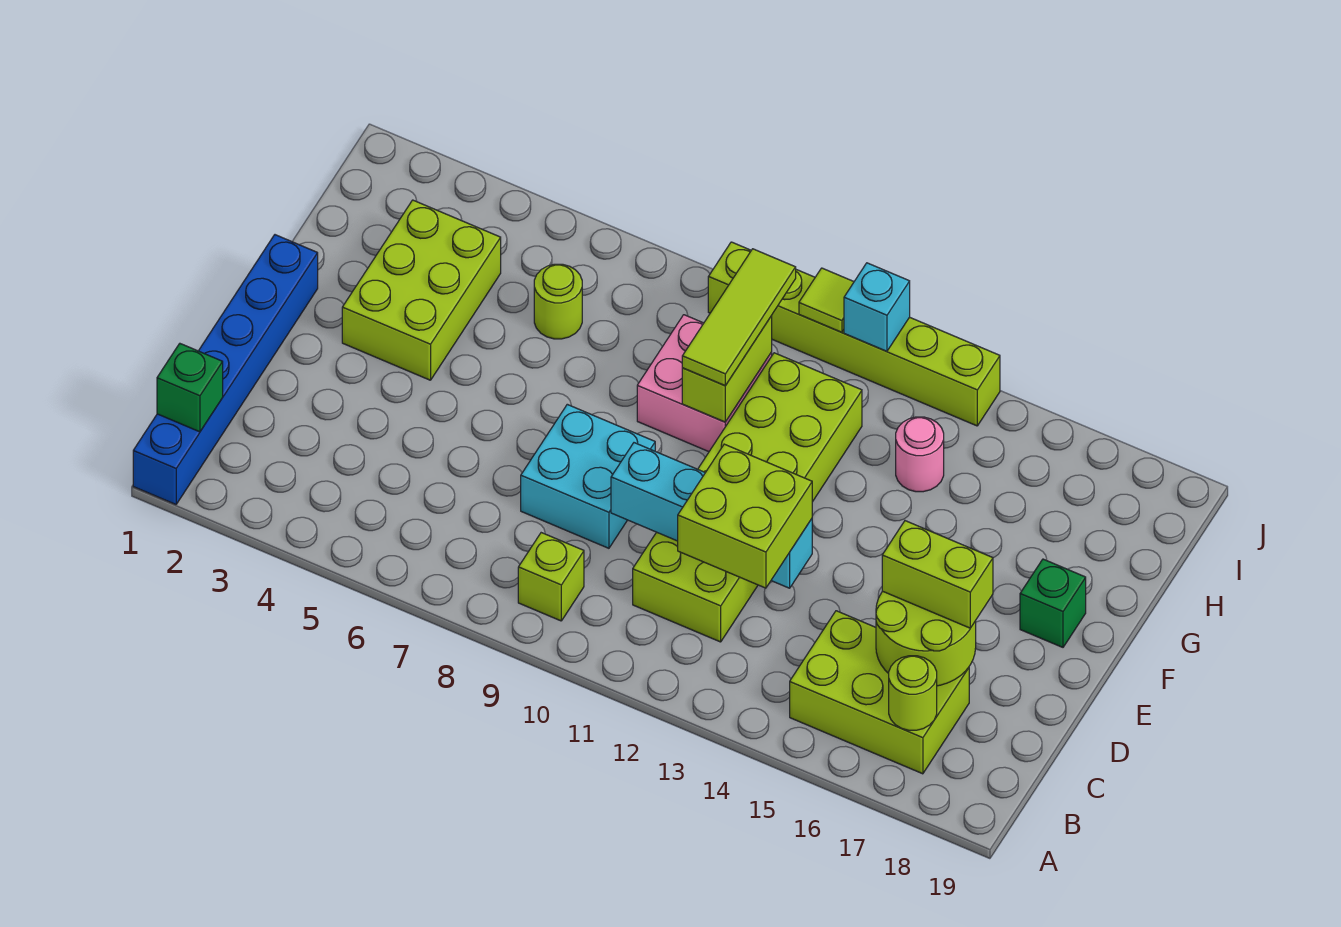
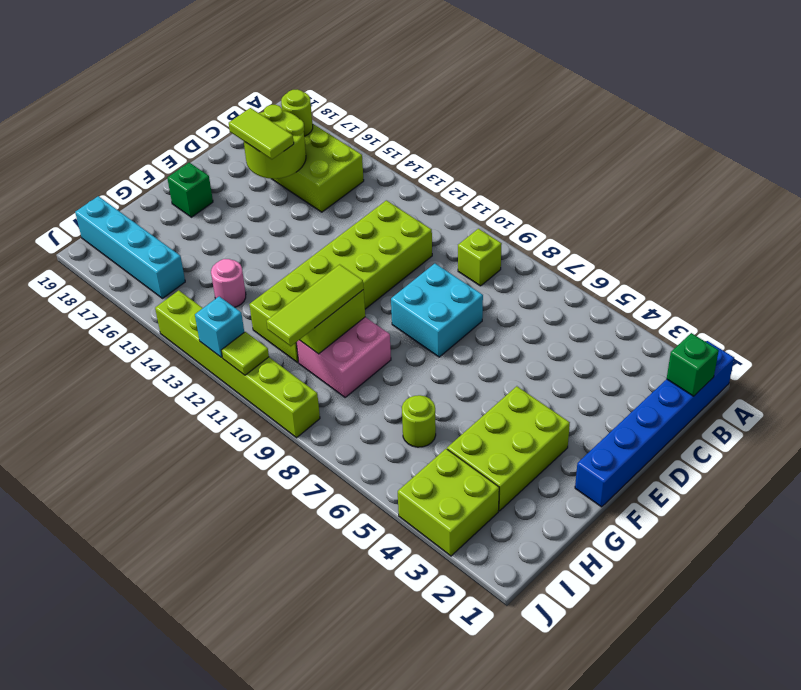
lime brick C12:D13 level 3 -> lime brick I3:J4 level 1
cyan brick D10:D13 level 2 -> cyan brick I16:I19 level 1
lime brick D16:D17 level 3 -> lime tile D16:D17 level 3

